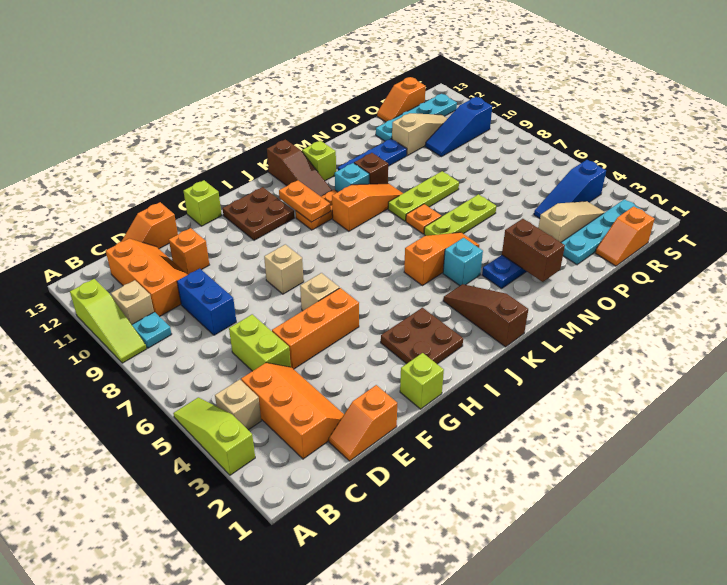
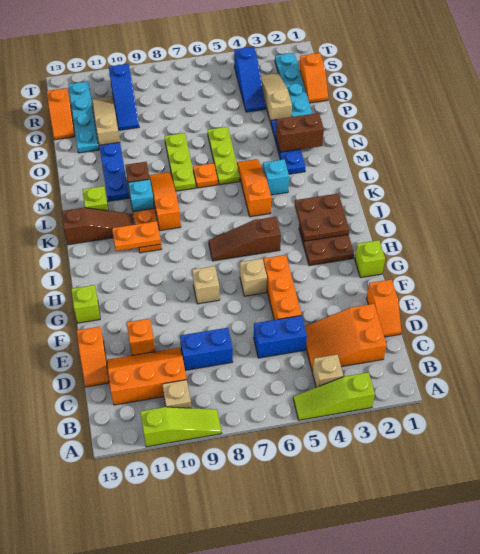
cyan plate B9 level 1 -> none
orange slope C2:D4 level 1 top C -> orange slope C2:D4 level 1 top 2
lime brick D5:D6 level 1 -> blue brick D5:D6 level 1
brown plate H11:I12 level 1 -> brown plate I2:J3 level 2
brown slope K1:K3 level 1 top 1 -> brown slope I5:I7 level 1 top 5

